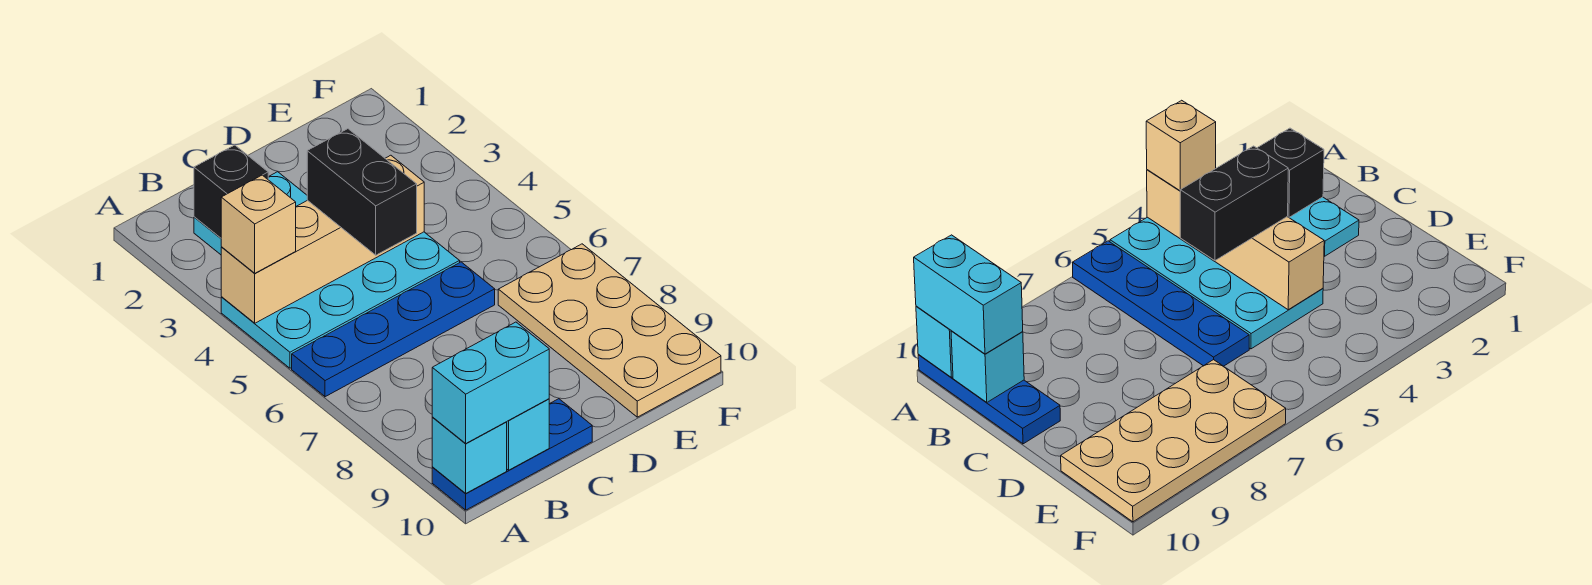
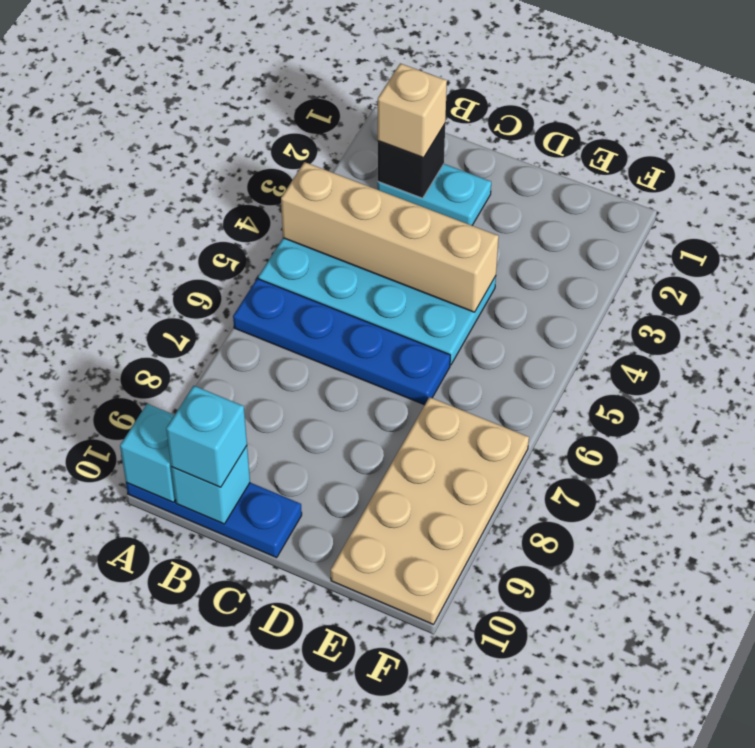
tan brick A4 level 3 -> tan brick B2 level 3
cyan brick A10:B10 level 3 -> cyan brick B10 level 3
black brick C4:C5 level 3 -> none

